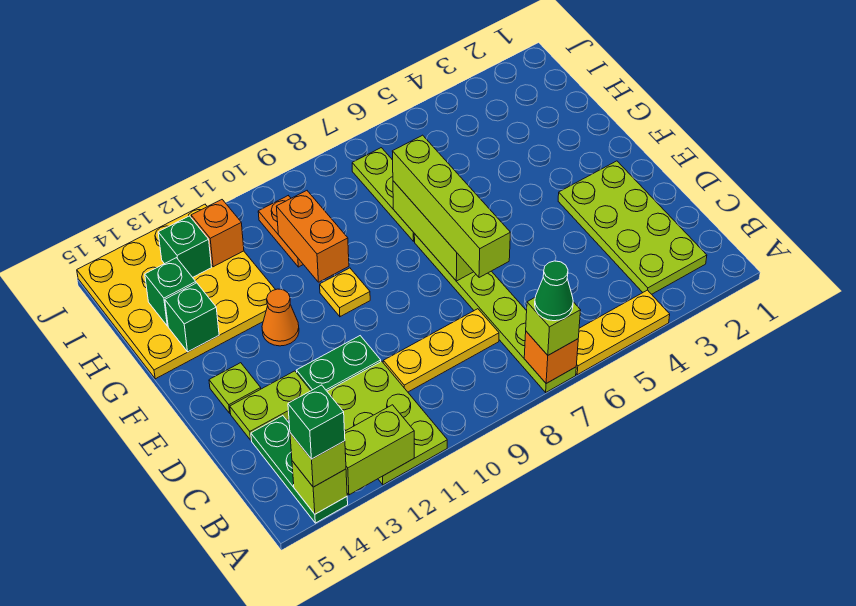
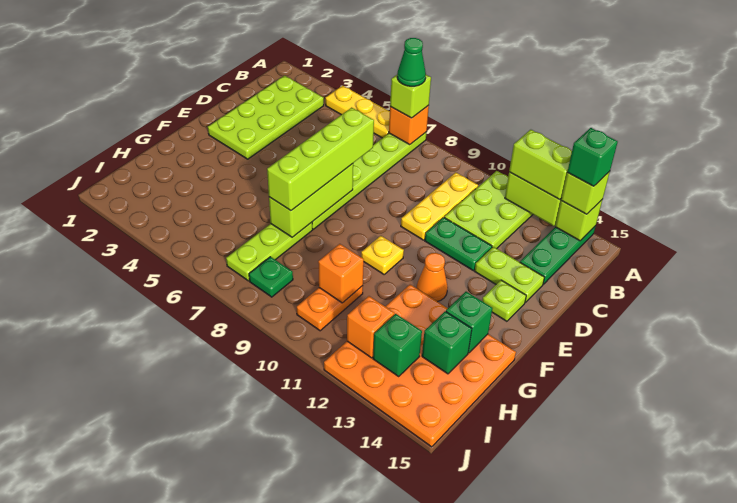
none -> lime brick A12:A13 level 3
yellow plate C8:C10 level 1 -> yellow plate B10:D10 level 1
orange brick G10:H10 level 2 -> orange brick H10 level 2
yellow plate G12:J15 level 1 -> orange plate G12:J15 level 1
none -> green plate I8 level 1

